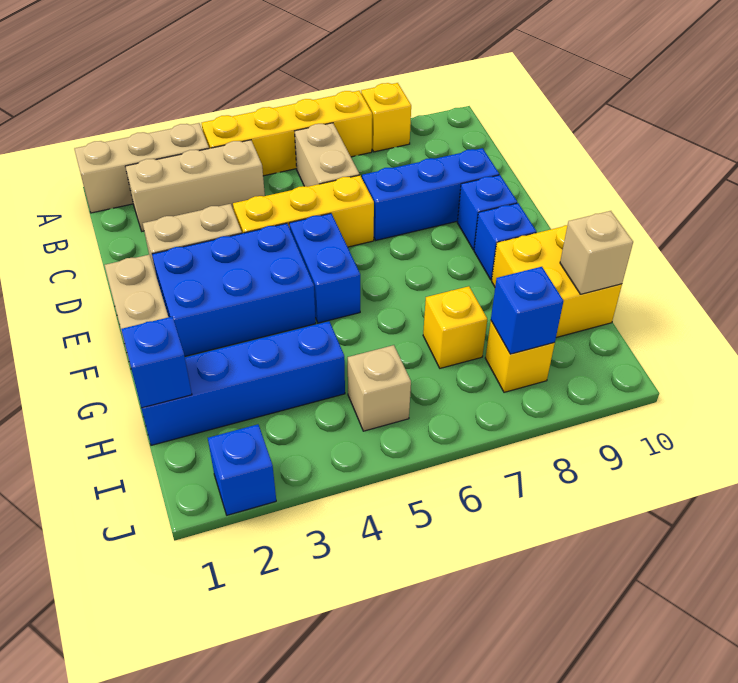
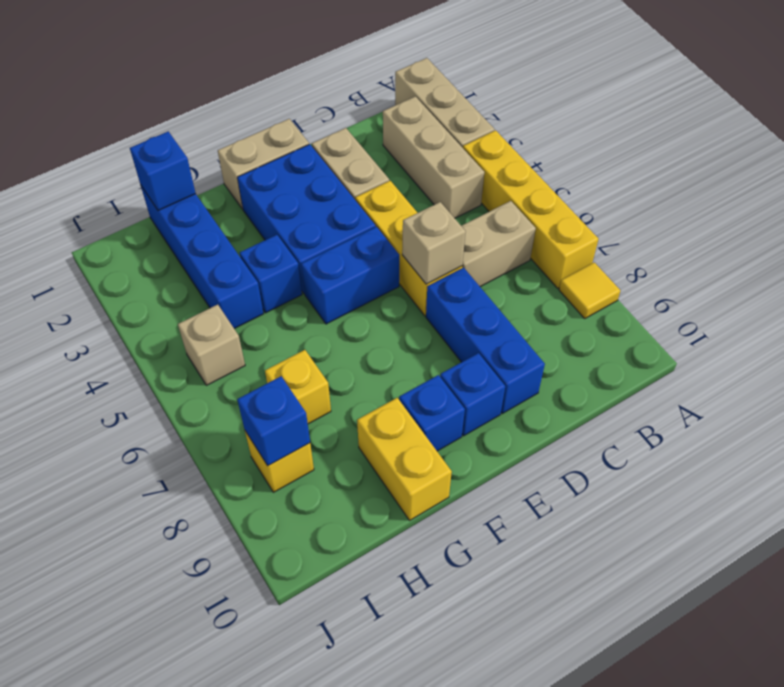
yellow brick A8 level 1 -> yellow tile A8 level 1
yellow brick G9:H10 level 1 -> yellow brick G9:G10 level 1
tan brick H10 level 2 -> tan brick D6 level 2
blue brick J2 level 1 -> blue brick G4 level 1

